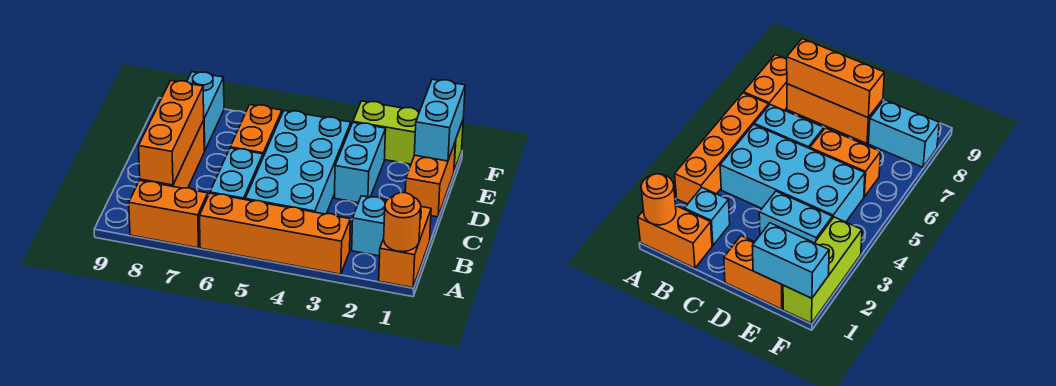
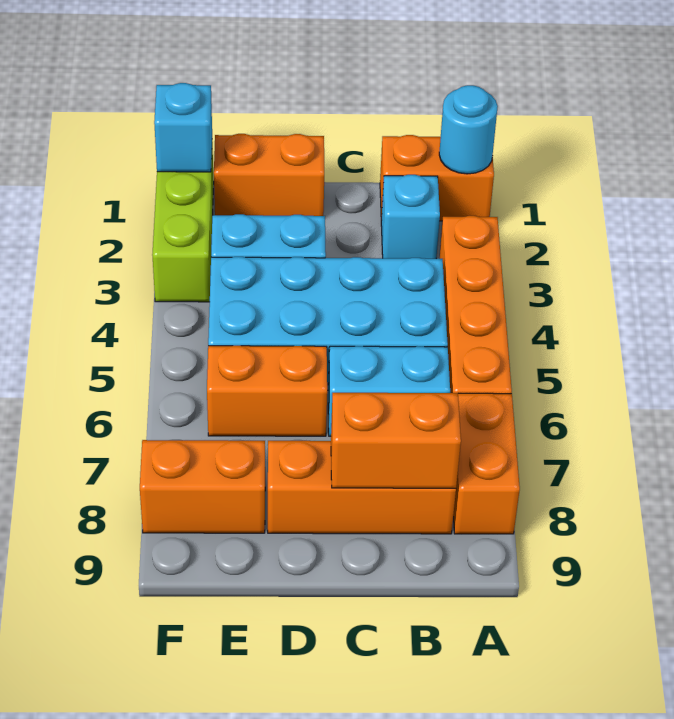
orange round brick A1 level 2 -> cyan round brick A1 level 2
orange brick B8:D8 level 2 -> orange brick B8:C8 level 2
cyan brick E1:F1 level 2 -> cyan brick F1 level 2
cyan brick E8:F8 level 1 -> orange brick E8:F8 level 1

